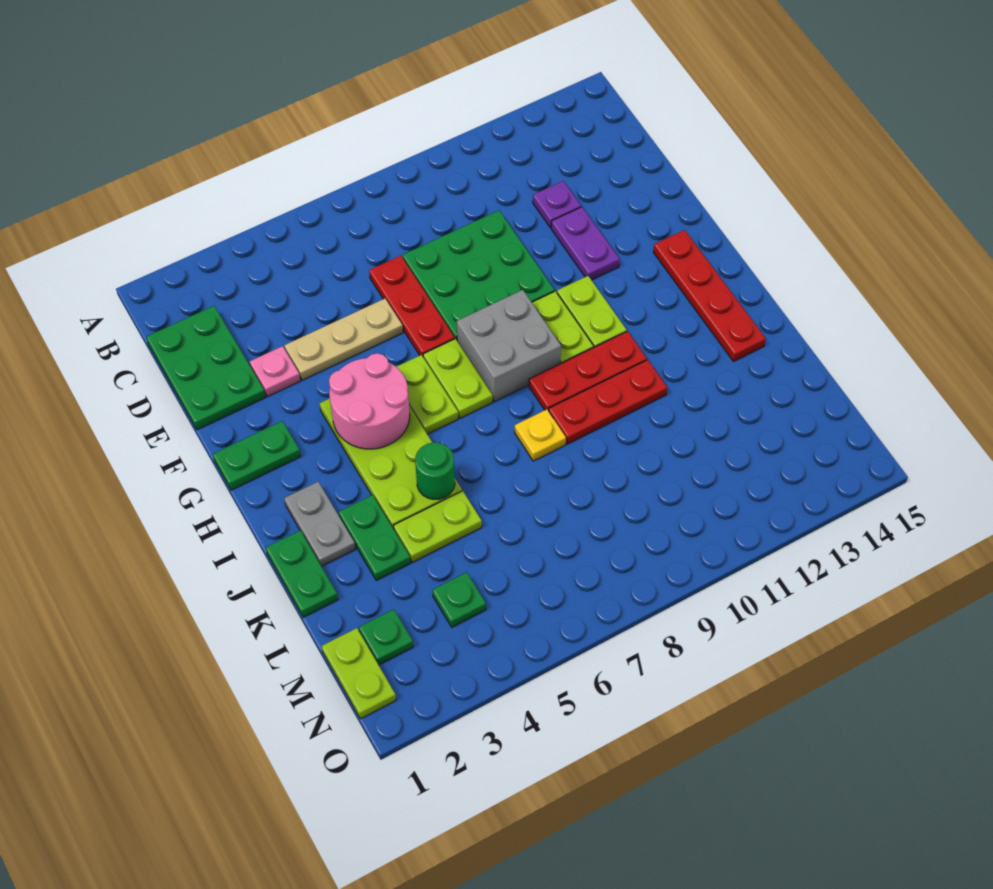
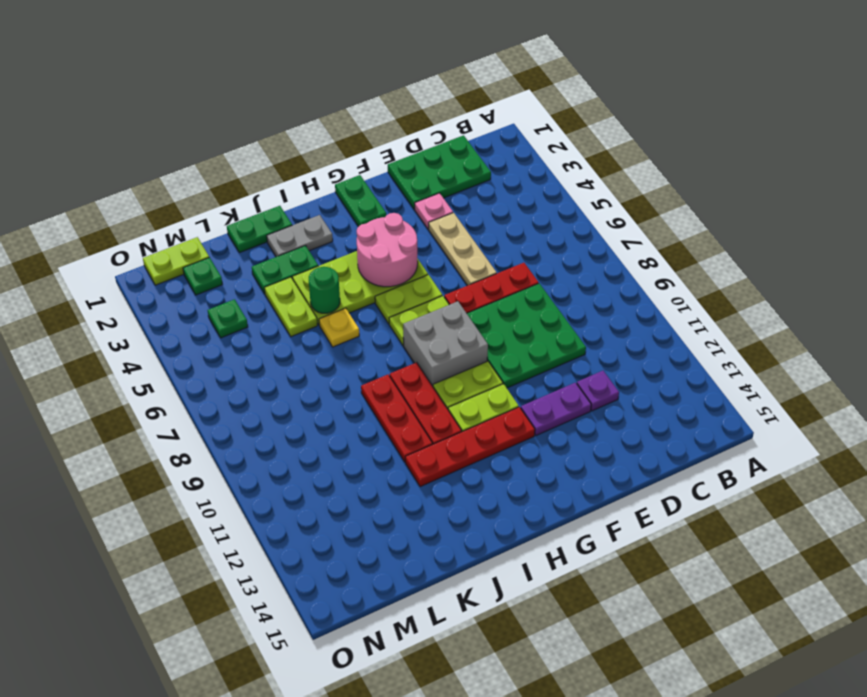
red plate G14:J14 level 1 -> red plate G12:J12 level 1
yellow plate J8 level 1 -> yellow plate J6 level 1

